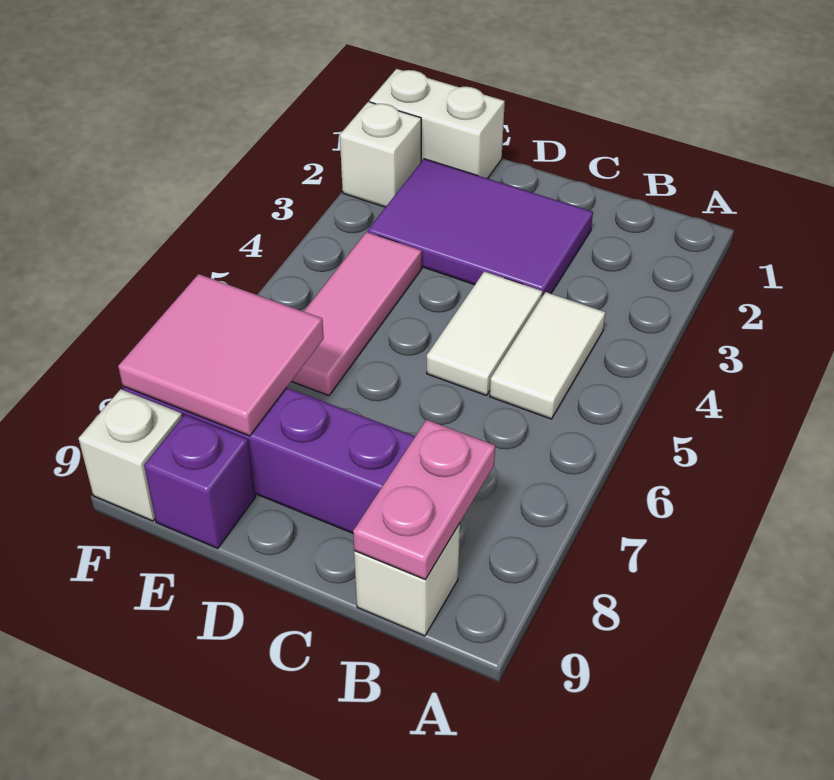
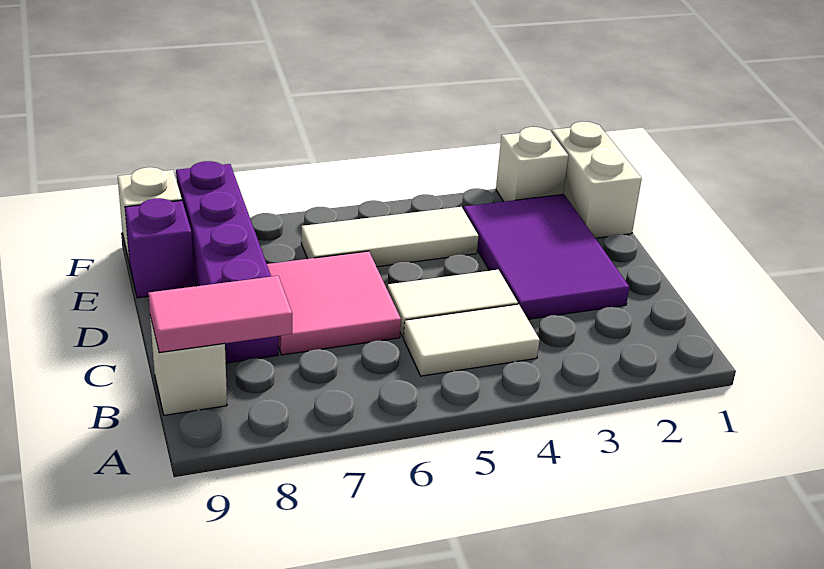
pink plate B8:B9 level 2 -> pink tile B8:B9 level 2
pink tile E4:E6 level 1 -> white tile E4:E6 level 1
pink tile E7:F8 level 2 -> pink tile C6:D7 level 1

